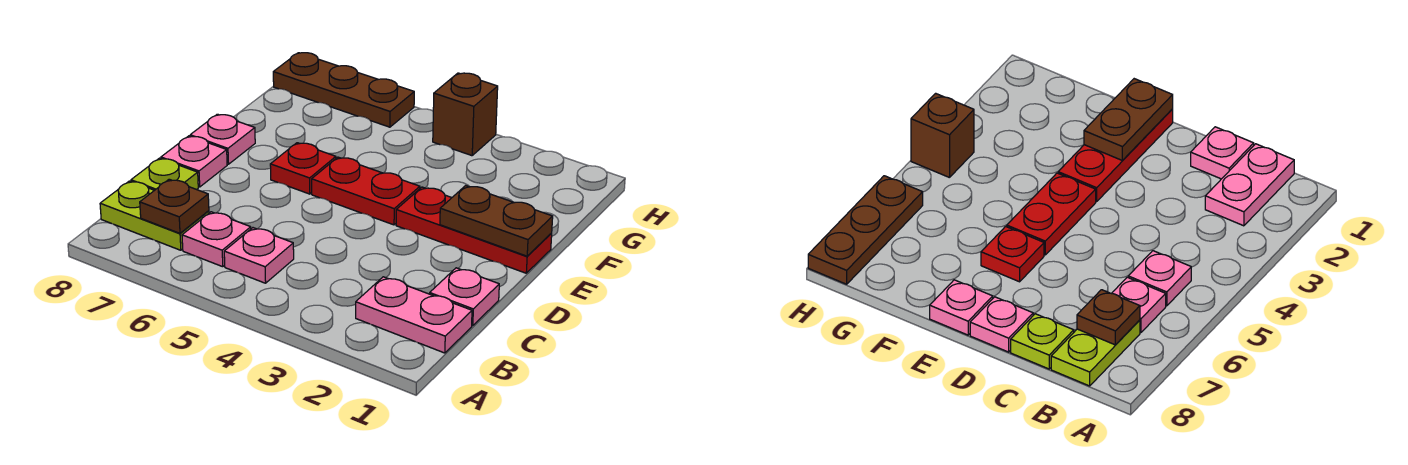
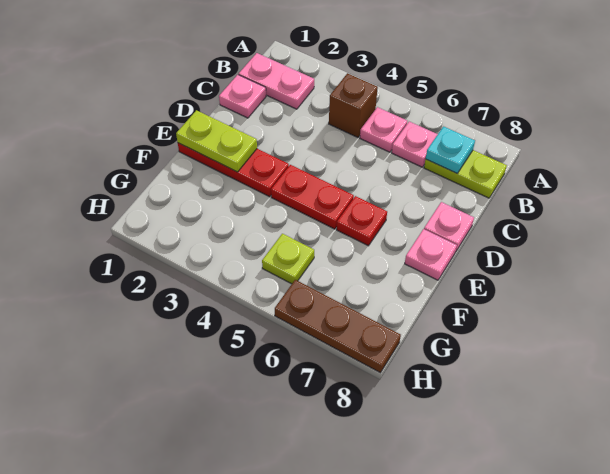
brown plate B7 level 2 -> cyan plate B7 level 2
lime plate C8 level 1 -> lime plate G5 level 1
brown plate E1:E2 level 2 -> lime plate E1:E2 level 2
brown brick H4 level 1 -> brown brick B4 level 1

